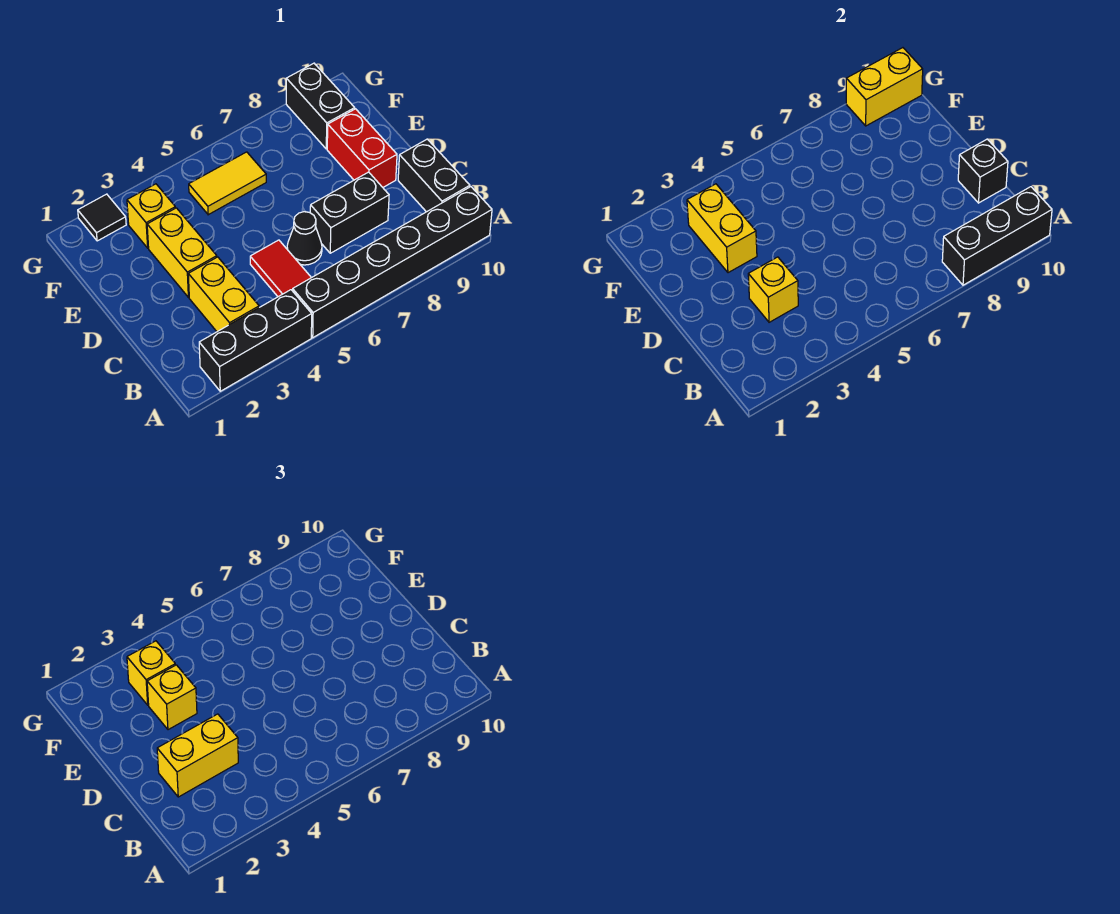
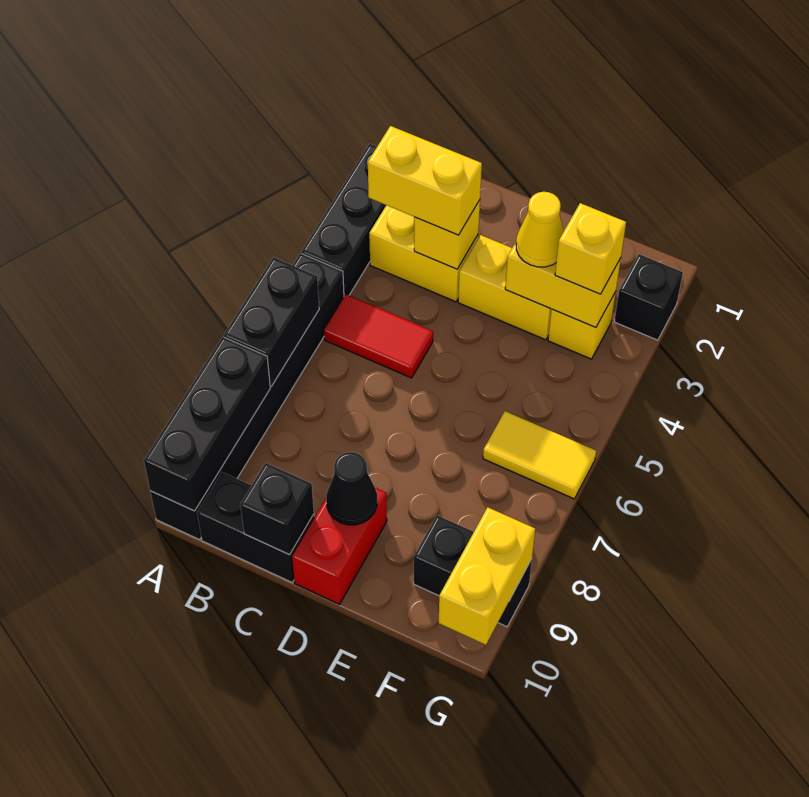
yellow brick C2:C3 level 3 -> yellow brick B3:C3 level 3
black cone C6 level 1 -> black cone D9 level 2
black brick C7:C8 level 1 -> black brick A6:A7 level 2
red brick D9:E9 level 1 -> red brick D9:D10 level 1
yellow brick E3 level 3 -> yellow cone E3 level 3
yellow tile F5:F6 level 1 -> yellow tile F6:G6 level 1
black tile G2 level 1 -> black brick G2 level 1

